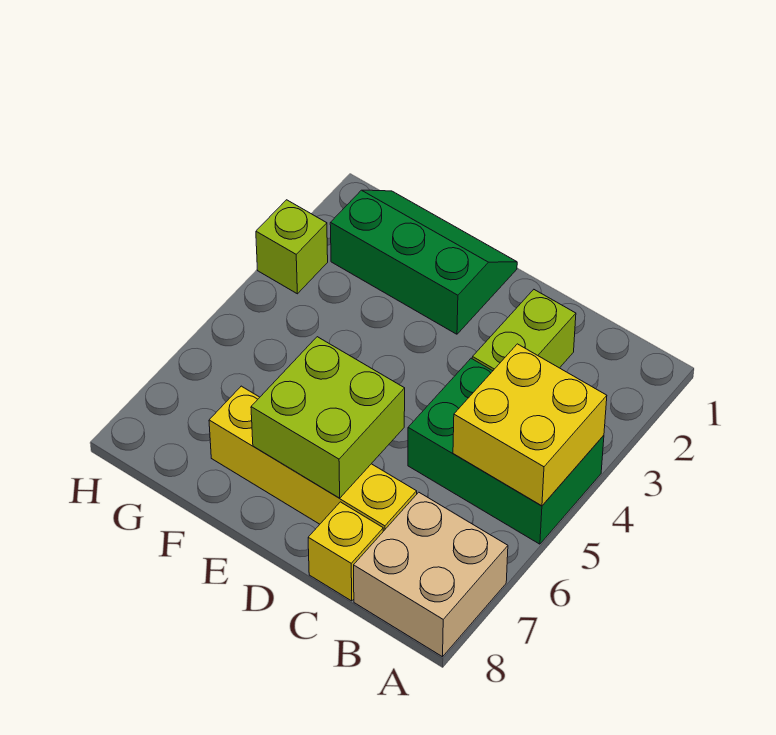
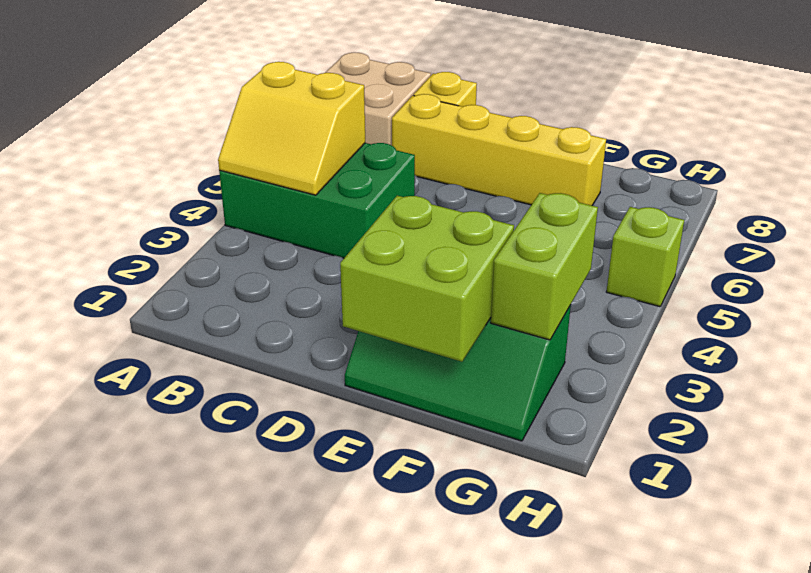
yellow brick A4:B5 level 2 -> yellow slope A4:B5 level 2 top 5
lime brick C2:C3 level 1 -> lime brick G2:G3 level 2
lime brick D6:E7 level 2 -> lime brick E1:F2 level 2
lime brick H3 level 1 -> lime brick H5 level 1

